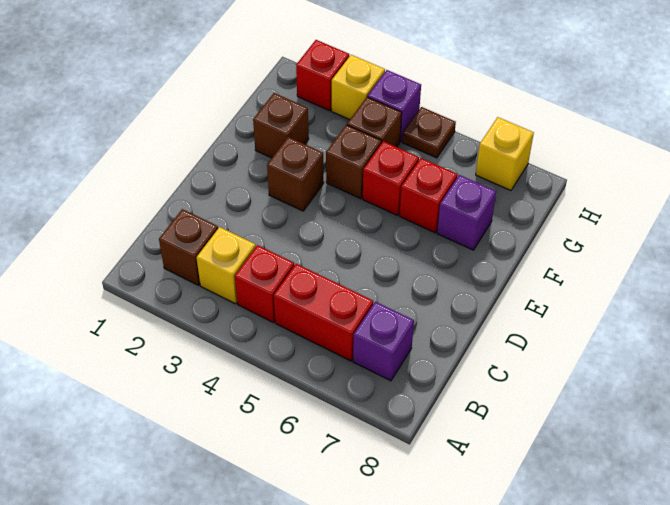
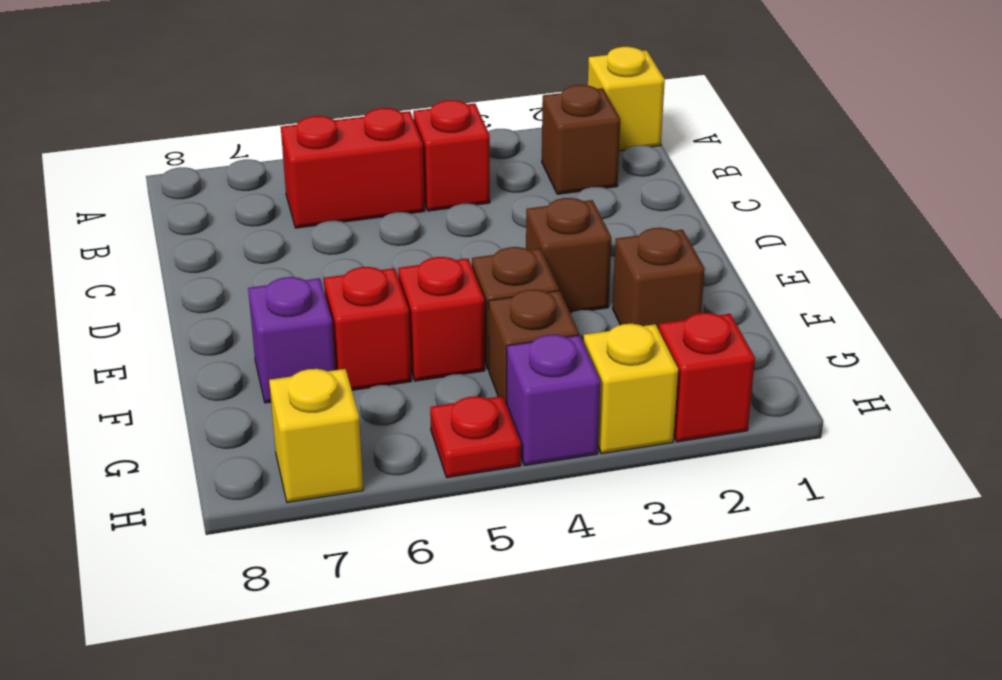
yellow brick B3 level 1 -> yellow brick A1 level 1
purple brick B7 level 1 -> none
brown plate H5 level 1 -> red plate H5 level 1

